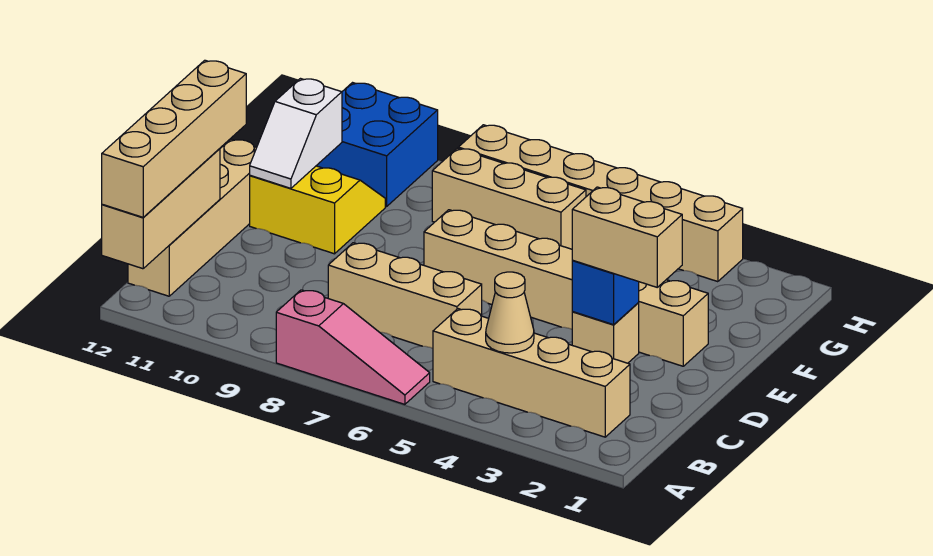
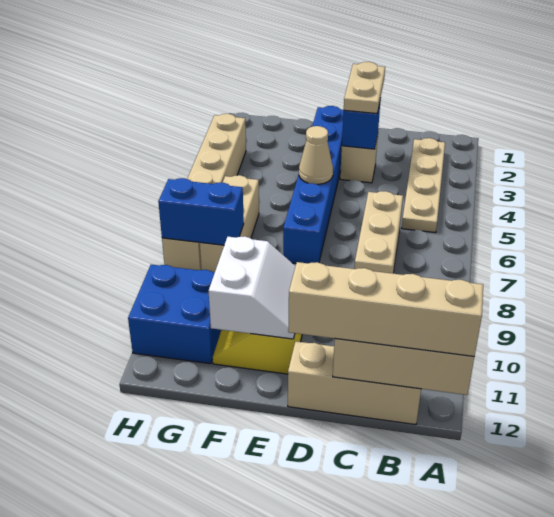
pink slope A6:A8 level 1 top 8 -> none
tan brick B2:B5 level 1 -> tan plate B2:B5 level 1
tan cone B4 level 2 -> tan cone E5 level 2
tan brick B12:E12 level 1 -> tan brick B12:D12 level 1
tan brick D2:D3 level 3 -> tan plate D2:D3 level 3
tan brick E2:E7 level 1 -> blue brick E2:E7 level 1
white slope E11:F11 level 2 top F -> white slope E10:F11 level 2 top F
none -> blue brick G8:H8 level 2

